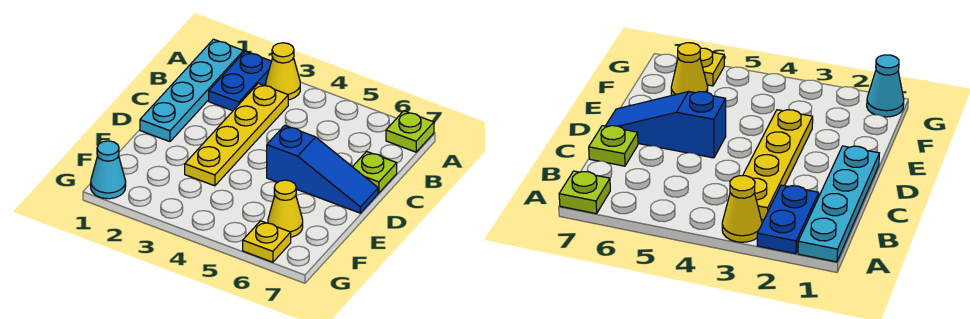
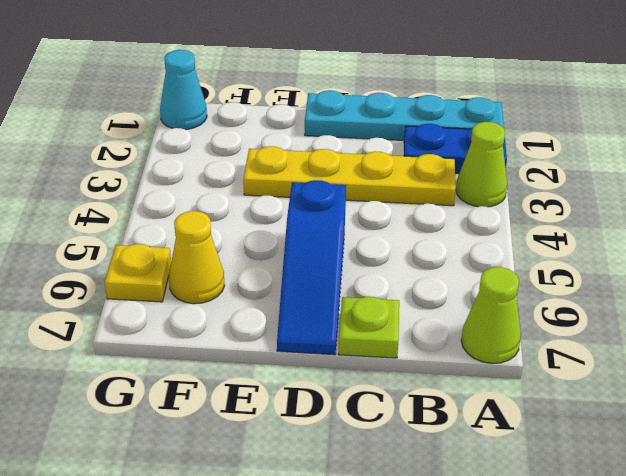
yellow cone A3 level 1 -> lime cone A3 level 1
lime plate A7 level 1 -> lime cone A7 level 1

